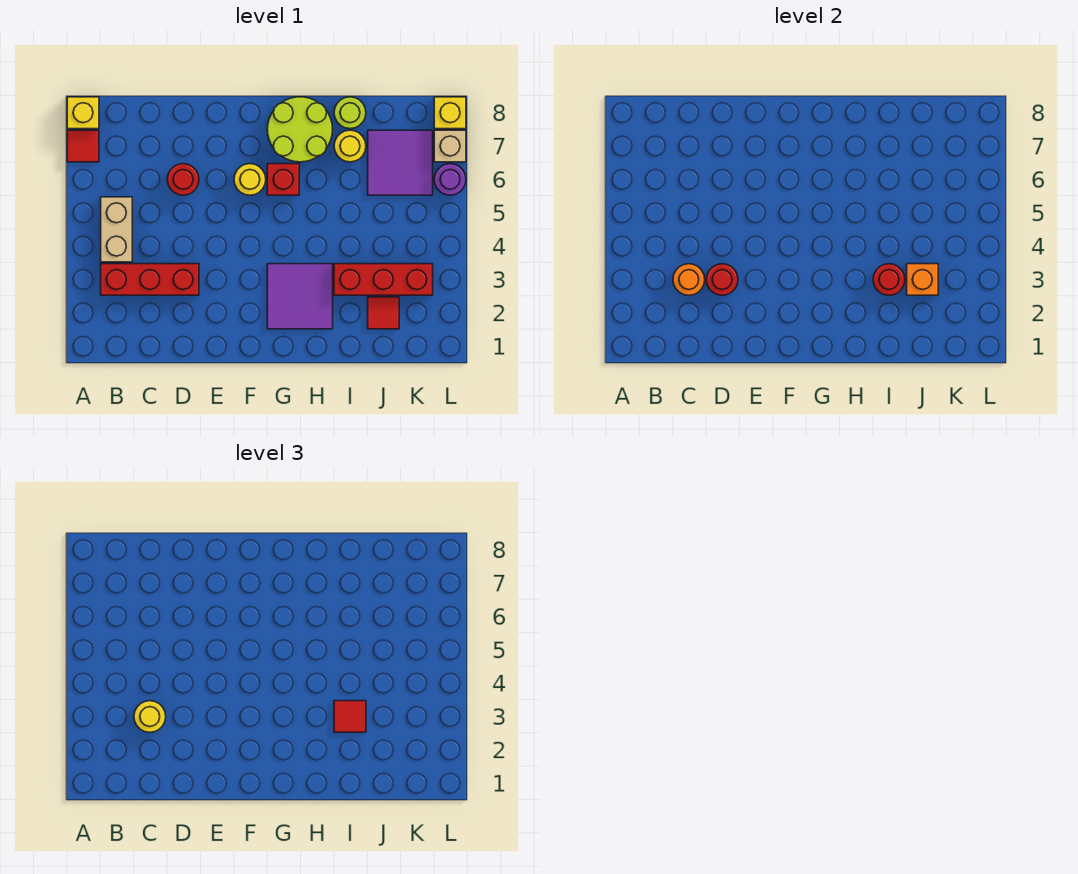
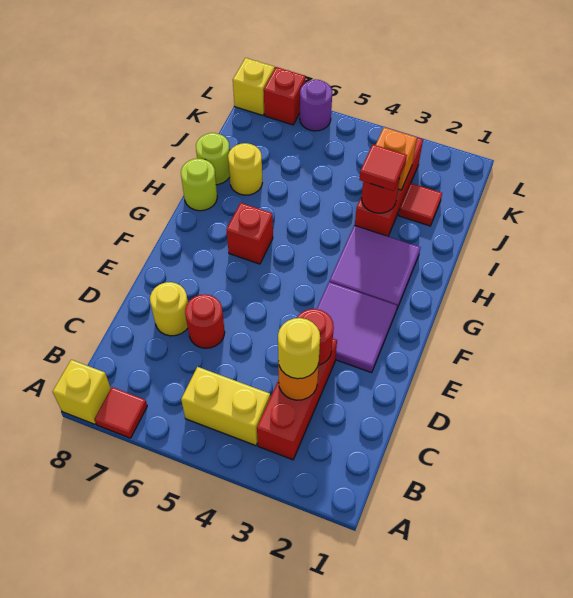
tan brick B4:B5 level 1 -> yellow brick B4:B5 level 1
yellow round brick F6 level 1 -> yellow round brick D7 level 1
lime round brick G7:H8 level 1 -> lime round brick H8 level 1
purple tile J6:K7 level 1 -> purple tile E2:F3 level 1
tan brick L7 level 1 -> red brick L7 level 1

